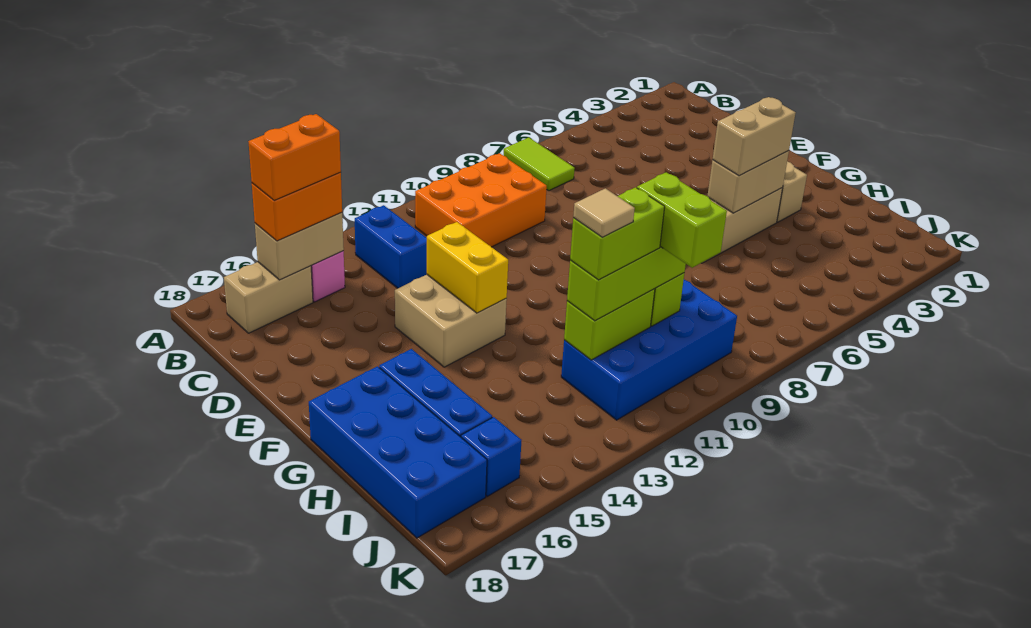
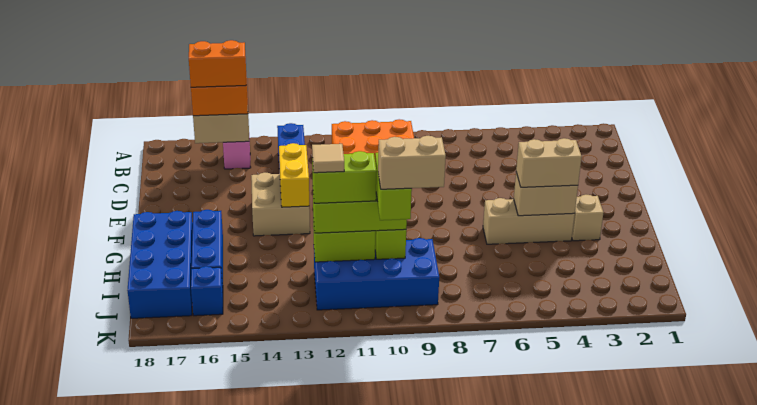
lime tile A7:B7 level 1 -> none
tan brick B16:B17 level 1 -> tan brick J9:J10 level 5

